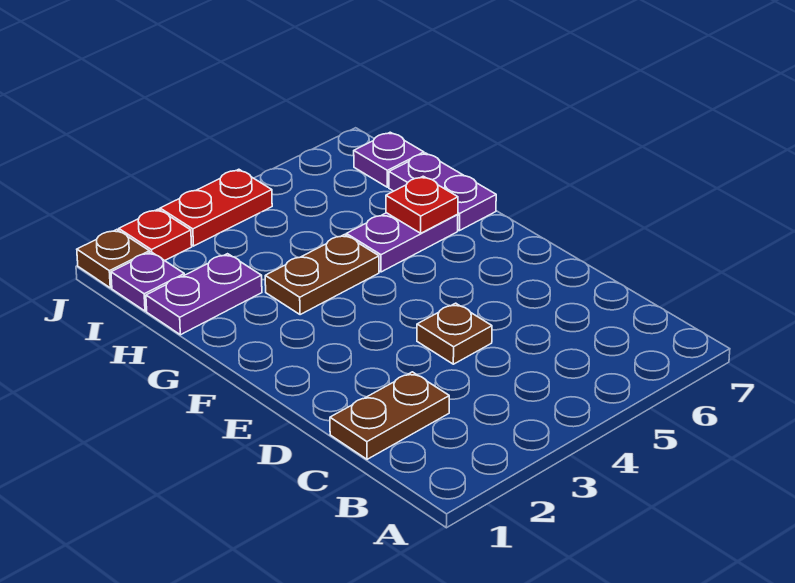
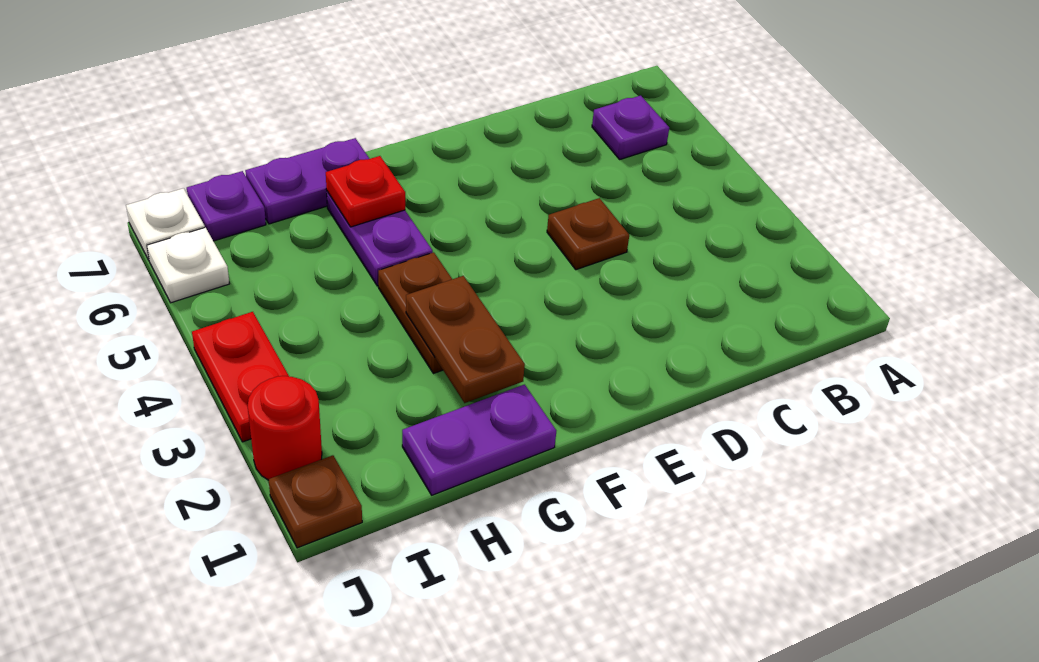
brown plate C1:C2 level 1 -> brown plate G2:G3 level 2
purple plate H1:H2 level 1 -> purple plate G1:H1 level 1
purple plate I1 level 1 -> purple plate B6 level 1
red plate J2 level 1 -> red round brick J2 level 1
none -> white plate J6 level 1
none -> white plate J7 level 1

